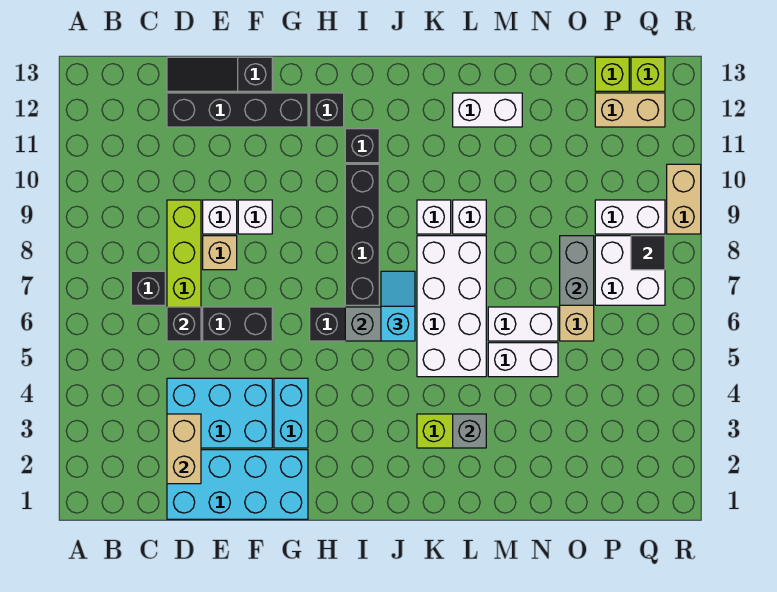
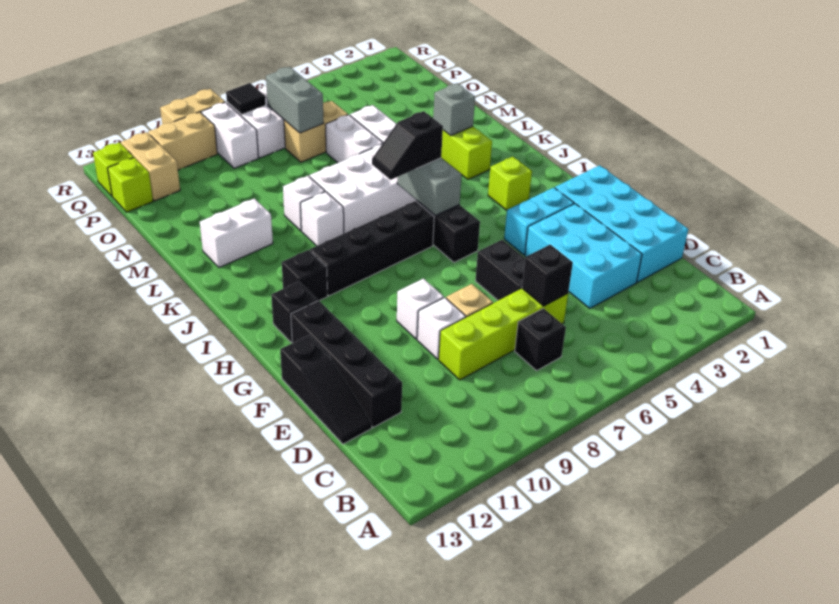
tan brick D2:D3 level 2 -> tan brick Q10:Q11 level 1
none -> lime brick I3 level 1
cyan slope J6:J7 level 3 top 6 -> black slope J6:J7 level 3 top 6
white brick L12:M12 level 1 -> white brick L11:L12 level 1
grey brick O7:O8 level 2 -> grey brick O7:P7 level 2

